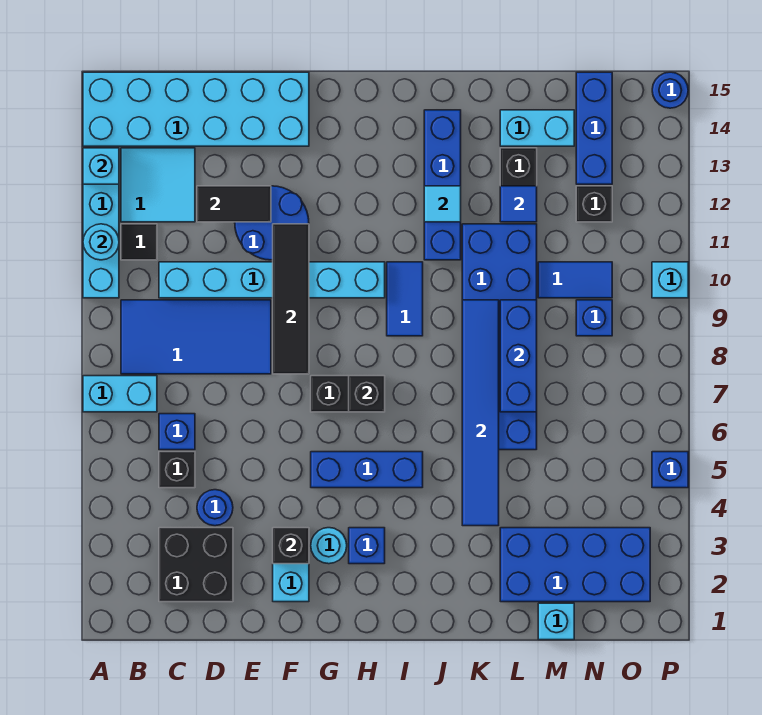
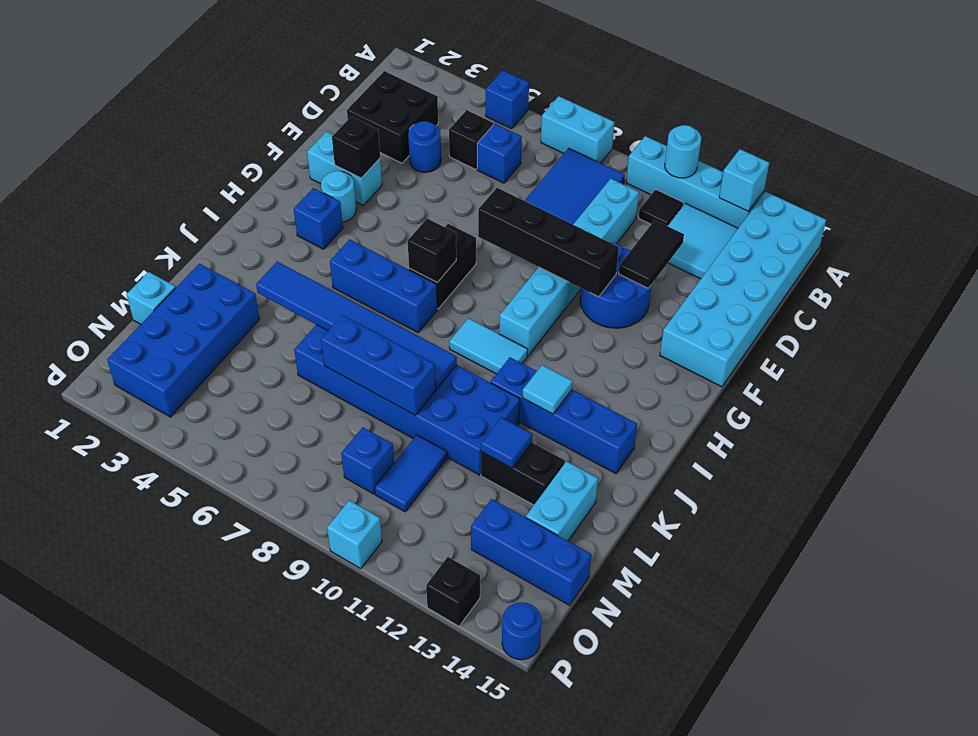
cyan brick A7:B7 level 1 -> cyan brick A7:A8 level 1
black tile F8:F11 level 2 -> black brick F8:F11 level 2
blue brick G5:I5 level 1 -> blue brick I5:I7 level 1
blue tile I9:I10 level 1 -> cyan tile I9:I10 level 1
black brick N12 level 1 -> black brick P13 level 1
blue brick P5 level 1 -> blue brick A5 level 1

